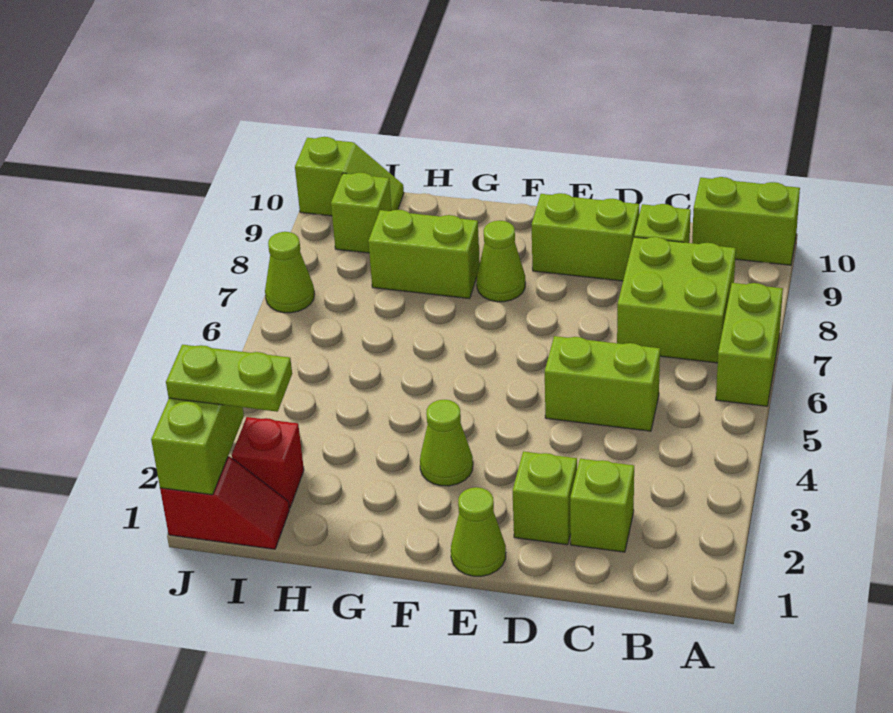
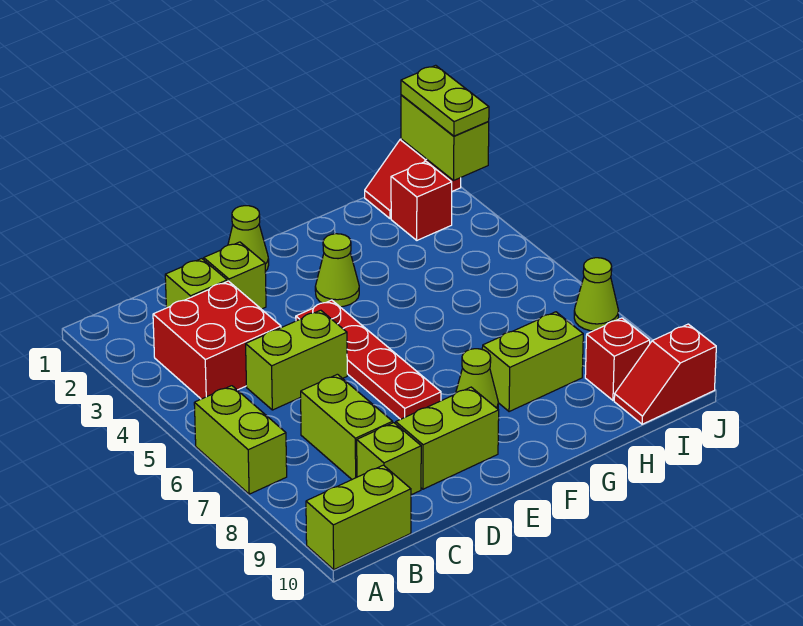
none -> red brick B3:C4 level 1
lime brick B7:C8 level 1 -> lime brick C7:C8 level 1
none -> red plate E4:E7 level 1
lime plate I2:J2 level 3 -> lime plate J1:J2 level 3
lime brick I9 level 1 -> red brick I9 level 1
lime slope I10:J10 level 1 top J -> red slope I10:J10 level 1 top J

